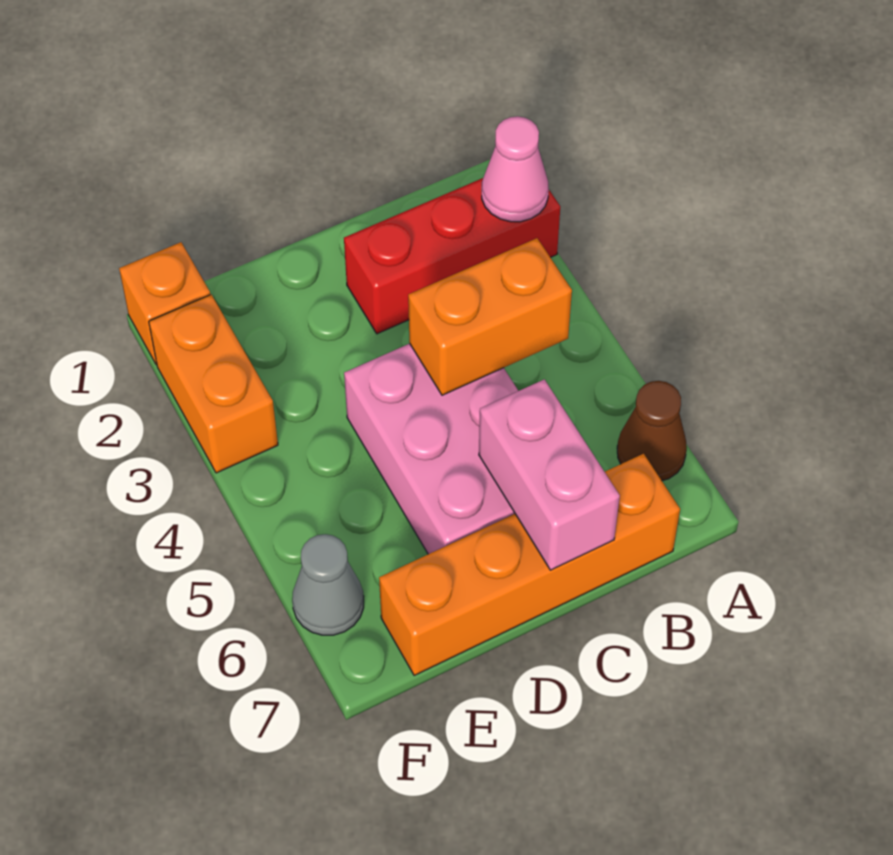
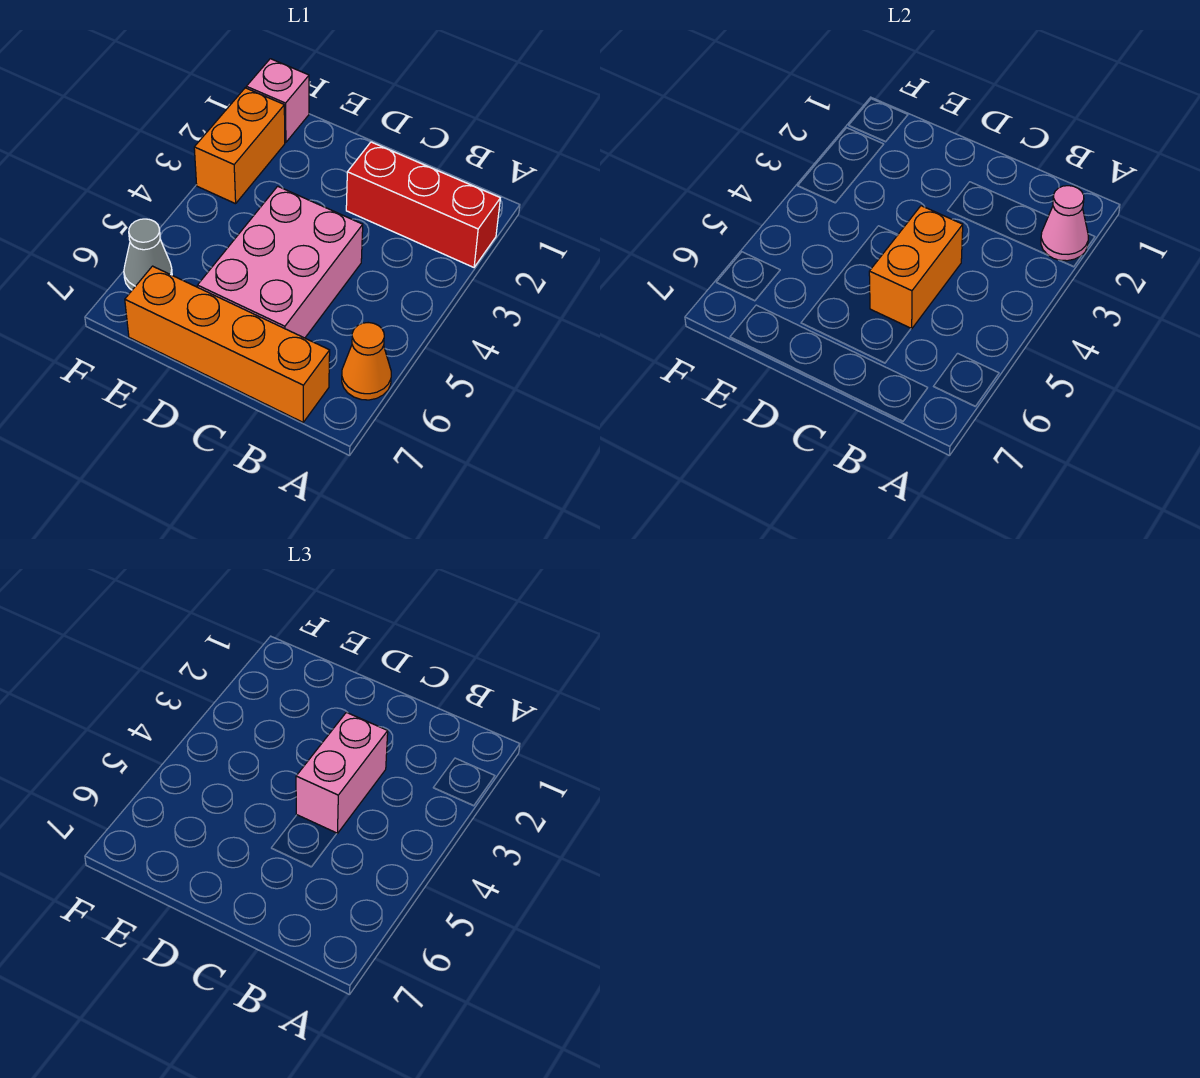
brown cone A6 level 1 -> orange cone A6 level 1
orange brick B4:C4 level 2 -> orange brick C4:C5 level 2
pink brick C6:C7 level 2 -> pink brick C3:C4 level 3
orange brick F1 level 1 -> pink brick F1 level 1

